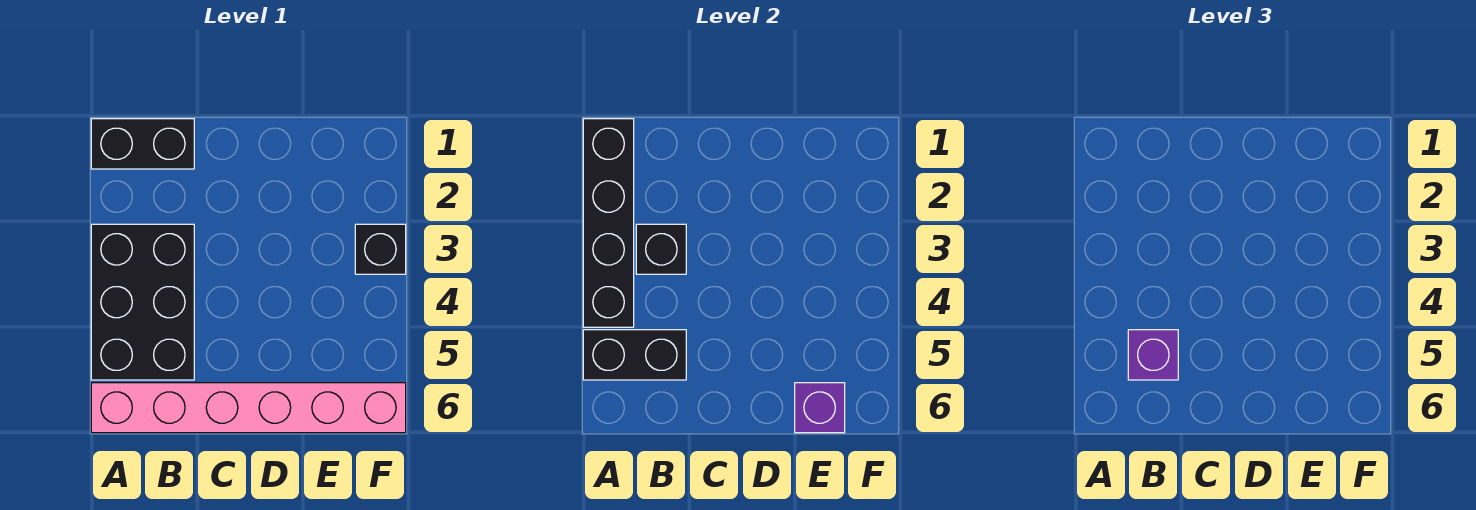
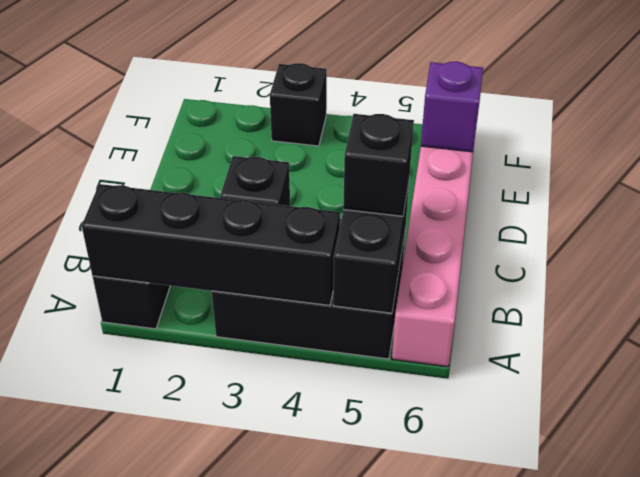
purple brick B5 level 3 -> black brick B5 level 3

